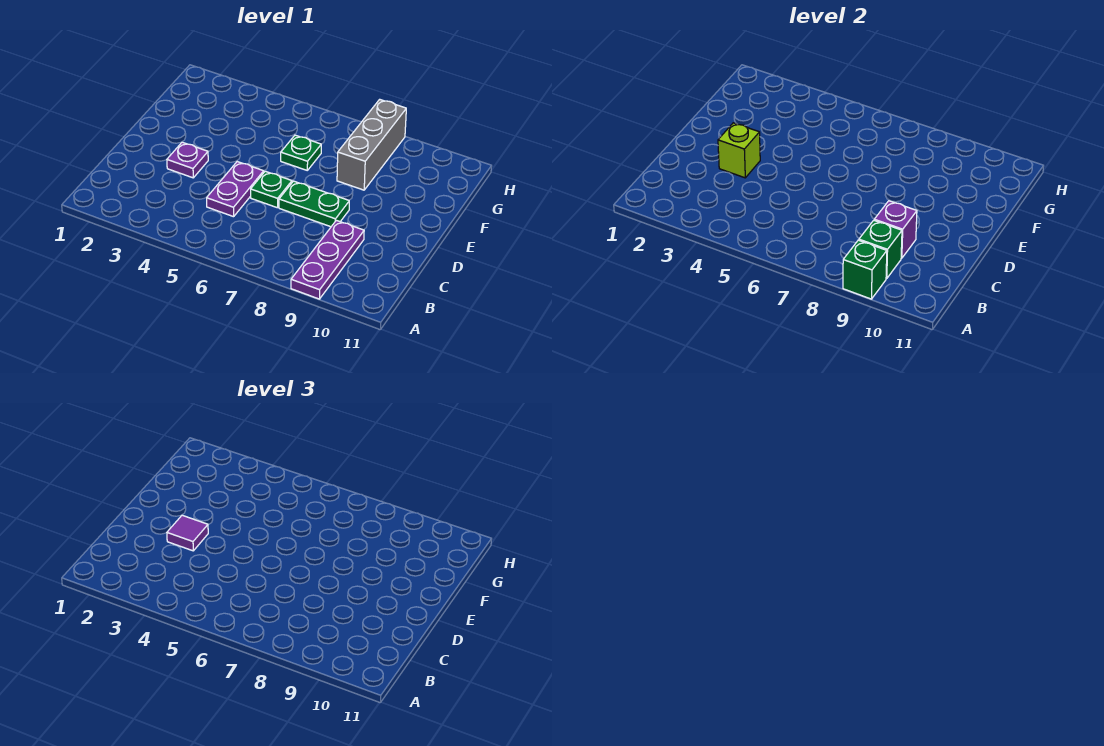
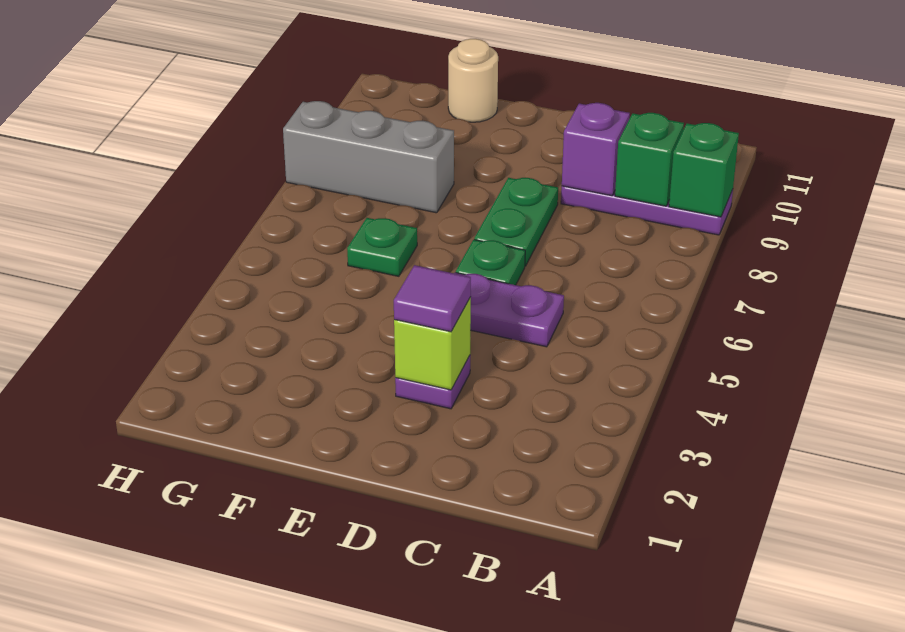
none -> tan round brick F11 level 1

